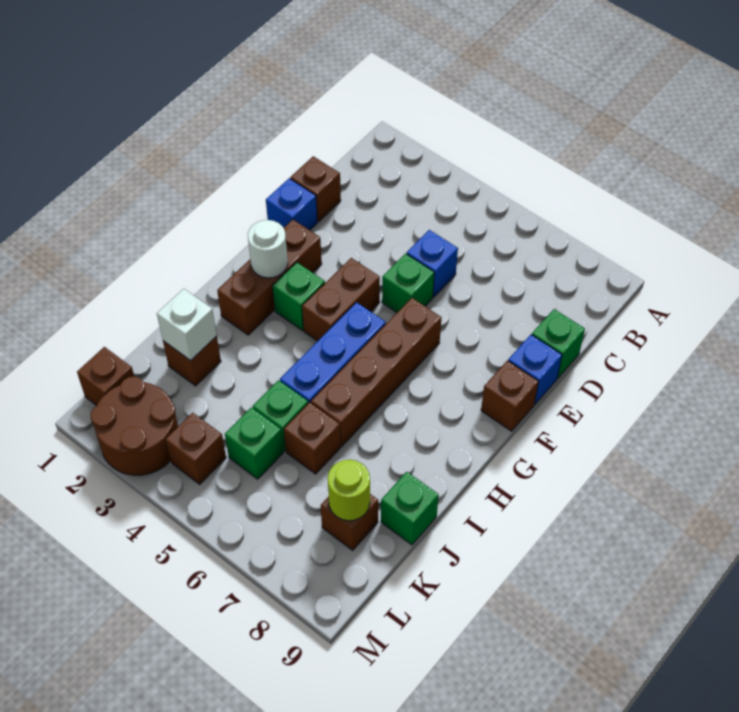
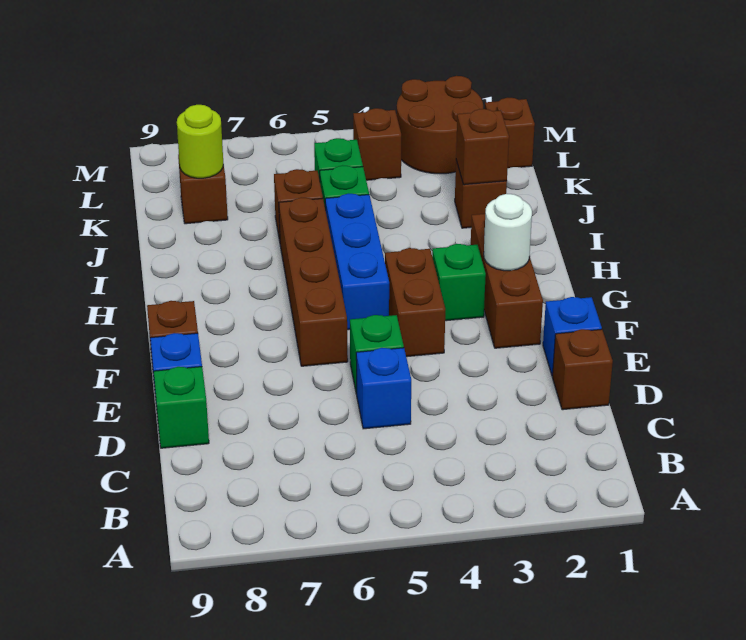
white brick J2 level 2 -> brown brick J2 level 2
green brick J9 level 1 -> none

